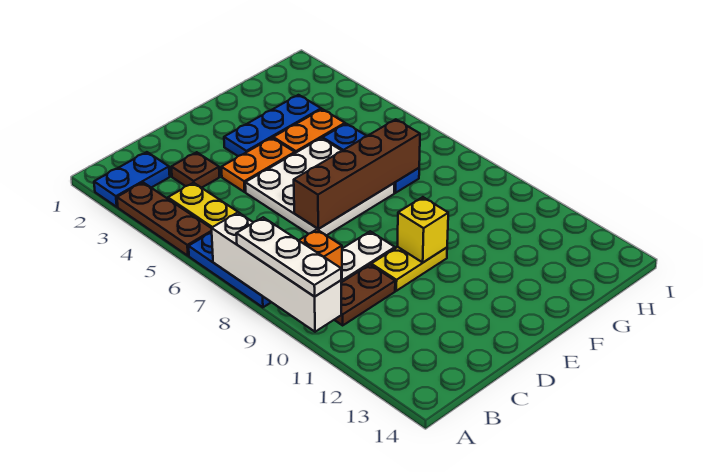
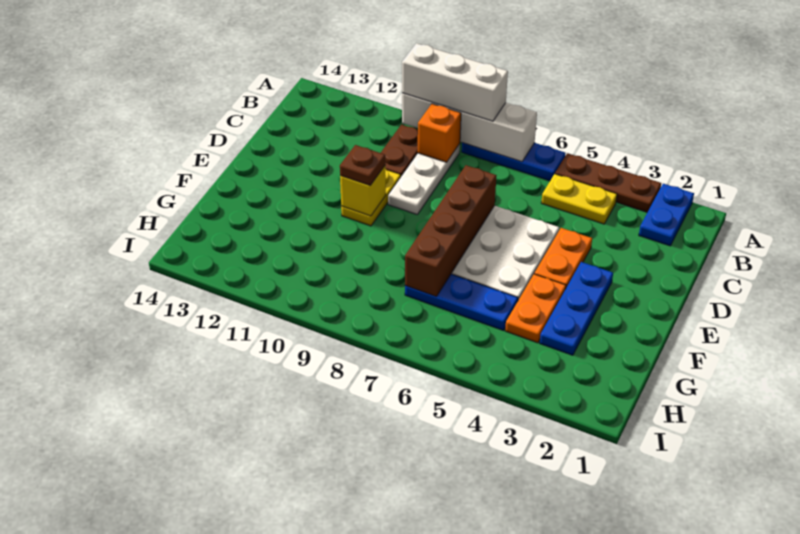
white plate A8:A10 level 3 -> white brick A8:A10 level 3
brown plate C3 level 1 -> brown plate E10 level 3

